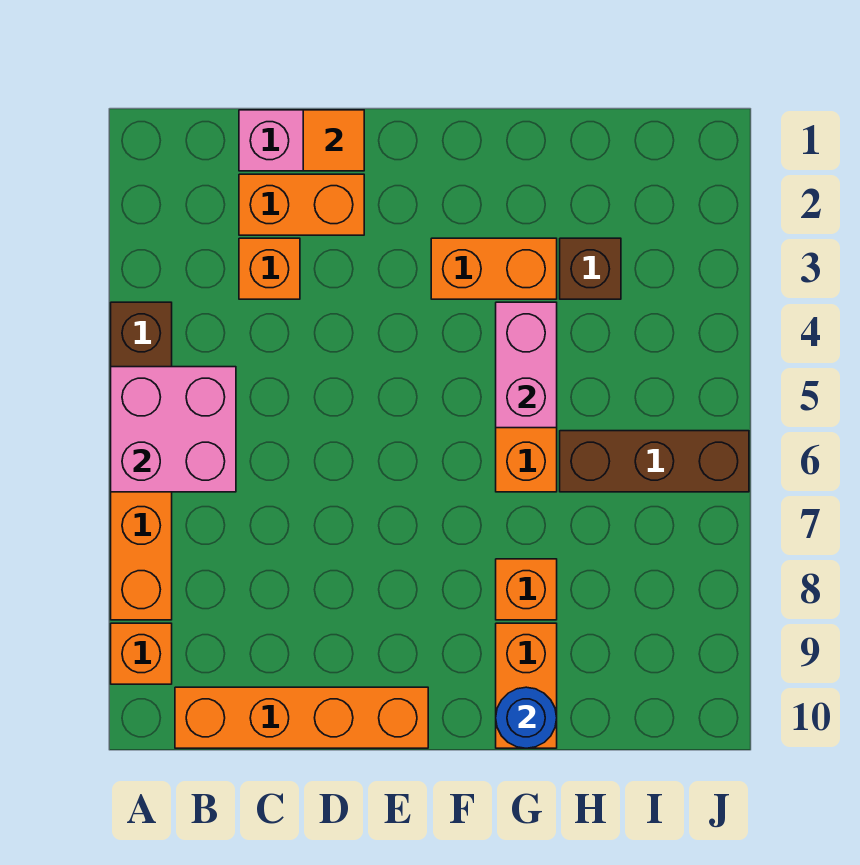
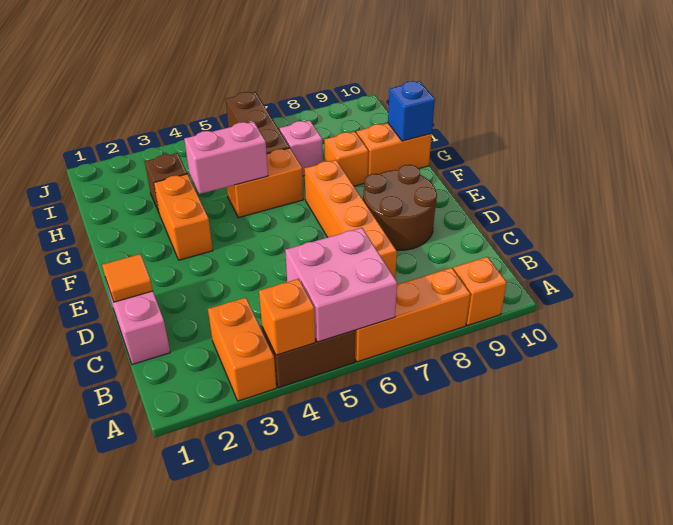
orange brick B10:E10 level 1 -> orange brick C7:F7 level 1
orange brick C2:D2 level 1 -> orange brick A3:B3 level 1
orange brick C3 level 1 -> orange brick A4 level 2
none -> brown round brick D8:E9 level 1
blue round brick G10 level 2 -> blue brick G10 level 2
none -> pink brick H7 level 1

